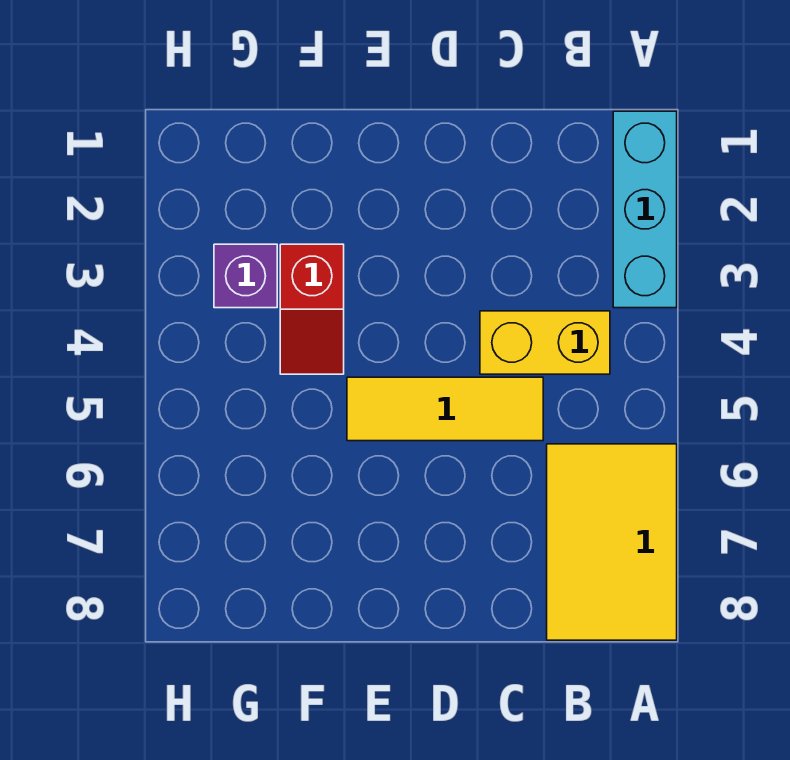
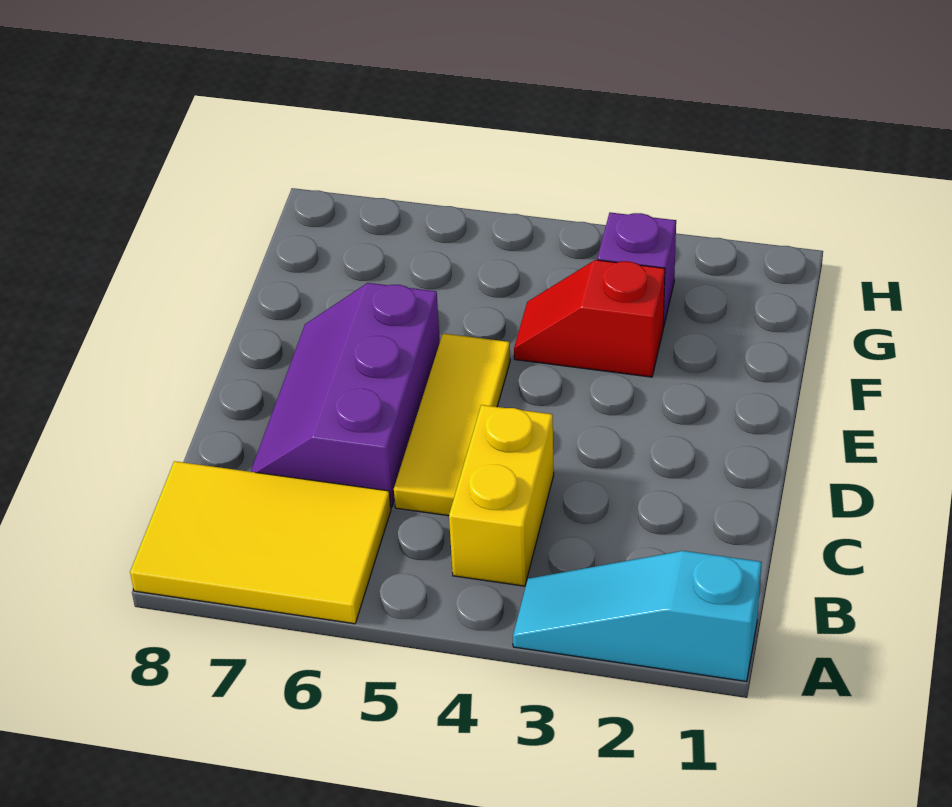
cyan brick A1:A3 level 1 -> cyan slope A1:A3 level 1 top 1
none -> purple slope C6:E7 level 1 top 6

